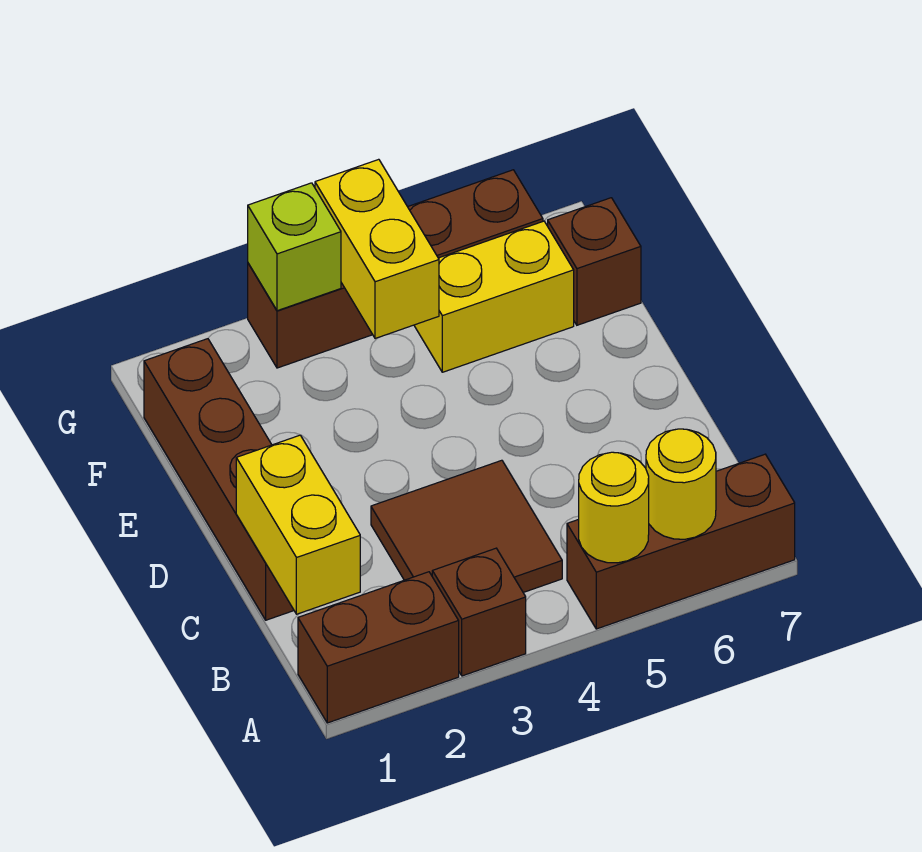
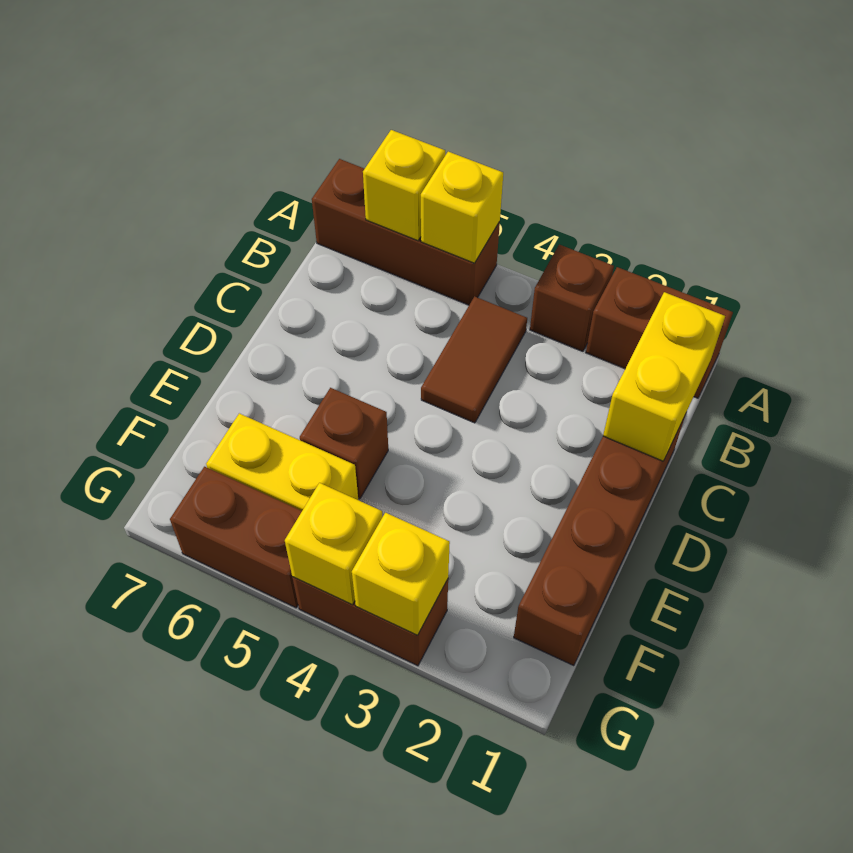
yellow round brick A5 level 2 -> yellow brick A5 level 2
yellow round brick A6 level 2 -> yellow brick A6 level 2
brown tile B3:C4 level 1 -> brown tile B4:C4 level 1
yellow brick F4:G4 level 2 -> yellow brick G4 level 2
brown brick F7 level 1 -> brown brick E5 level 1
lime brick G3 level 2 -> yellow brick G3 level 2

